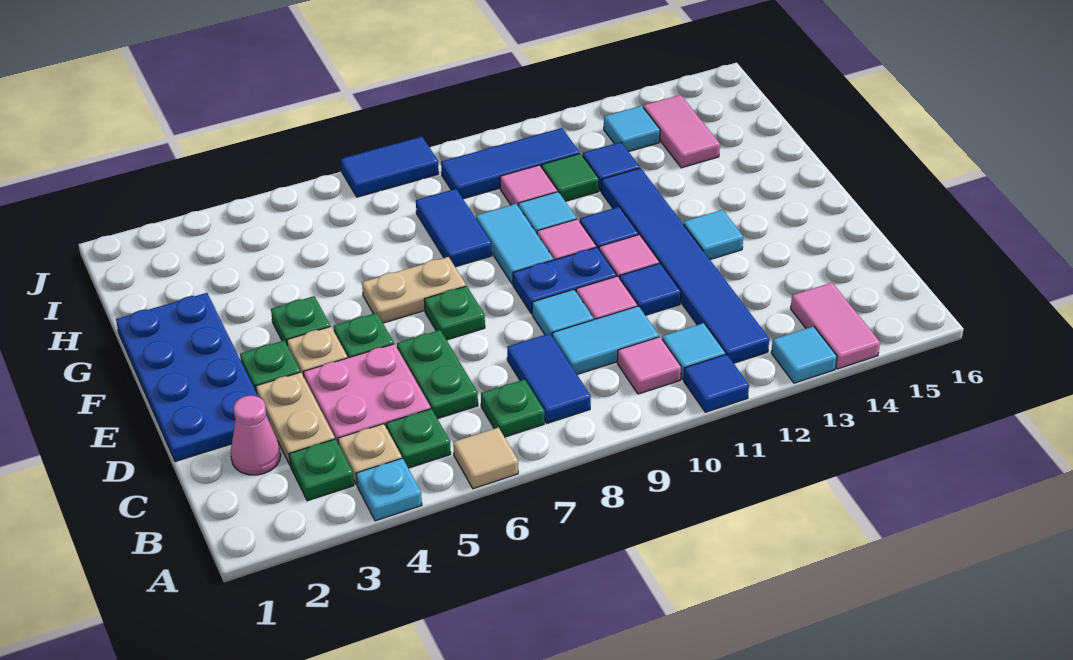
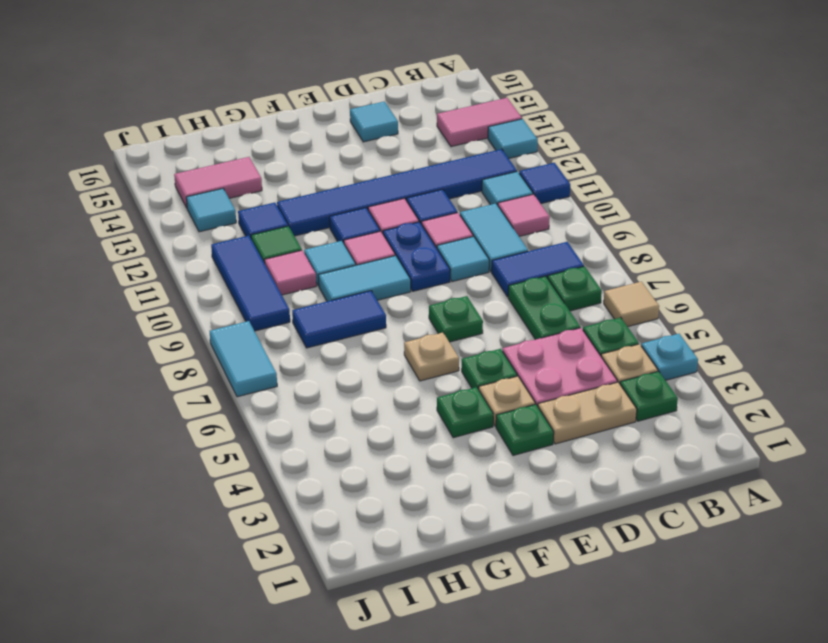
pink cone C2 level 1 -> none
green plate C6:D6 level 1 -> green plate C6:C7 level 1
blue plate D1:G2 level 1 -> none
cyan tile E13 level 1 -> cyan tile D15 level 1
tan plate F6:F7 level 1 -> tan plate F6 level 1
blue tile J7:J8 level 1 -> cyan tile J7:J8 level 1

